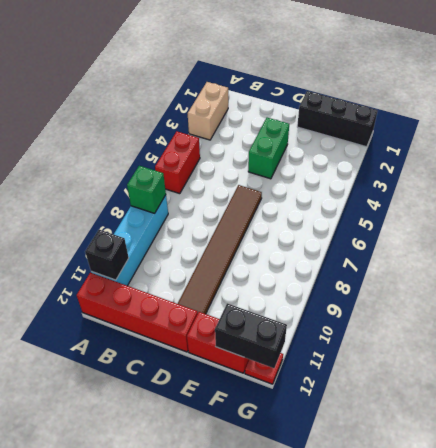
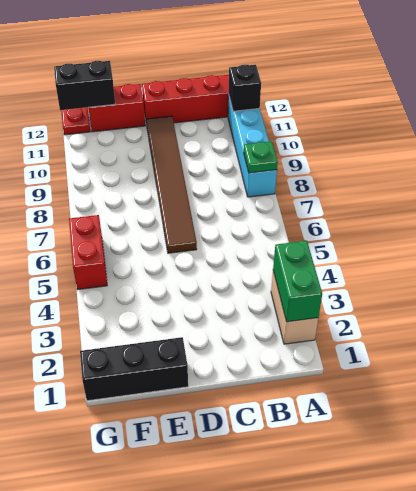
red brick A5:A6 level 1 -> red brick G5:G6 level 1
green brick A8 level 2 -> green plate A8 level 2
green brick D3:D4 level 1 -> green brick A2:A3 level 2

